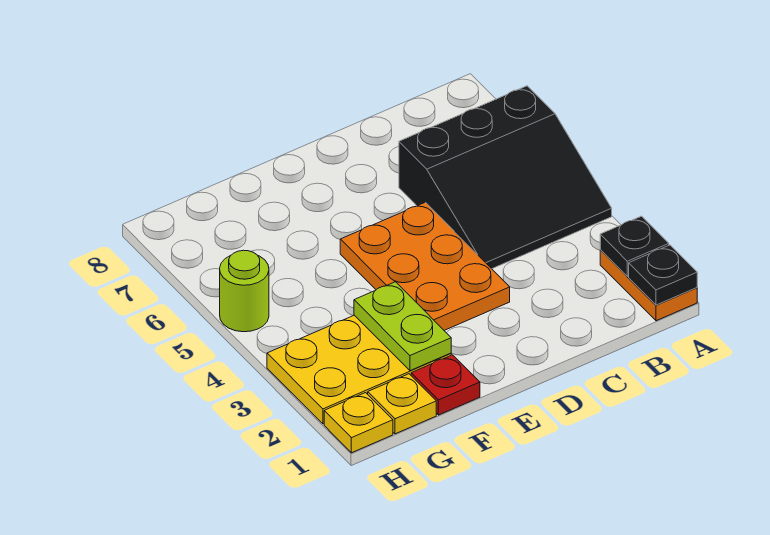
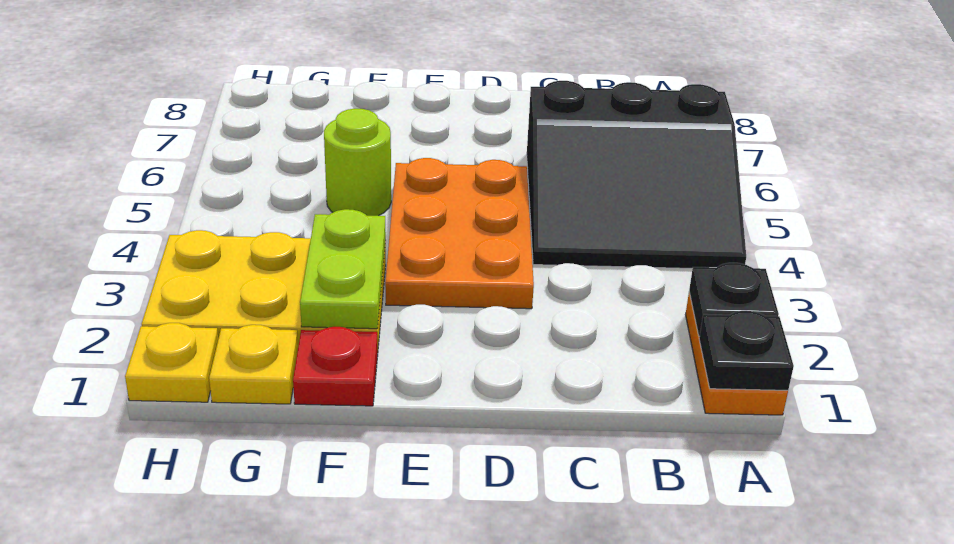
lime round brick H5 level 1 -> lime round brick F5 level 1

